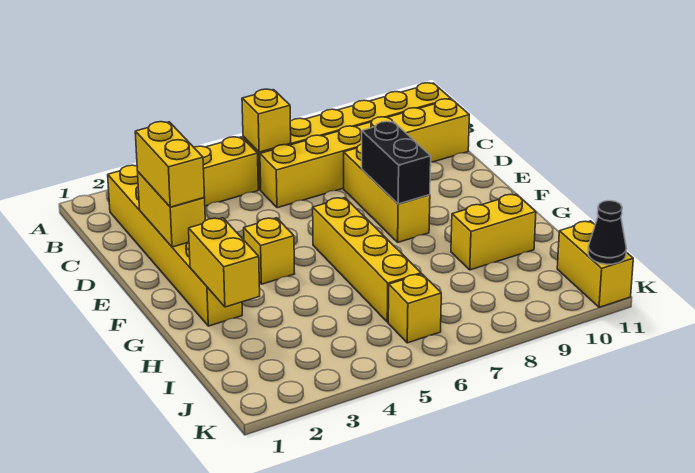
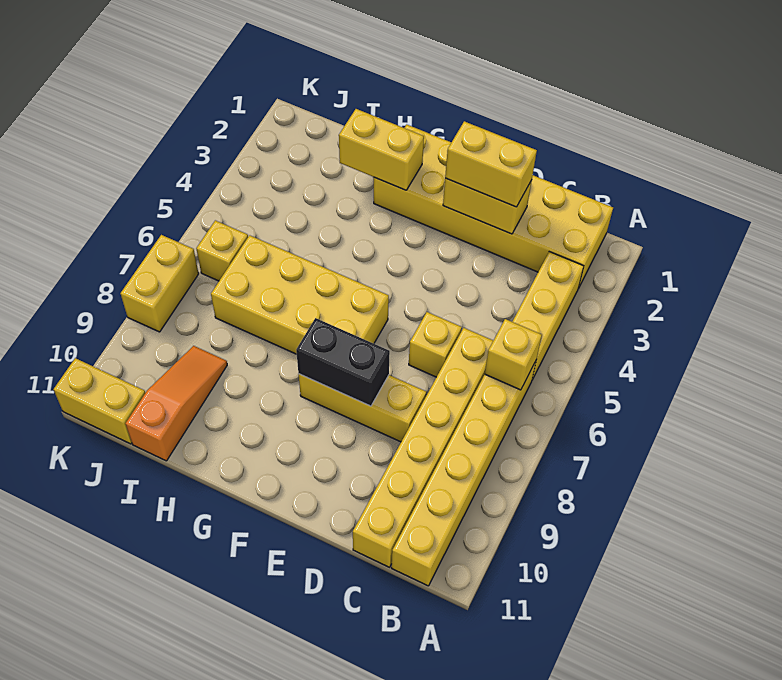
yellow brick B2:G2 level 1 -> yellow brick B1:G2 level 1
yellow brick F4 level 1 -> yellow brick D6 level 1
yellow brick F6:I6 level 1 -> yellow brick F6:I7 level 1
yellow brick H9:H10 level 1 -> yellow brick K7:K8 level 1
none -> orange slope I9:I11 level 1 top 11
black cone K11 level 2 -> none

